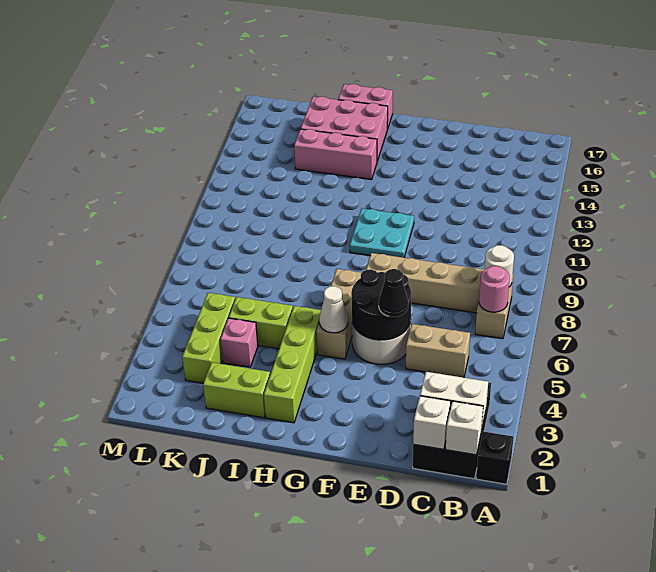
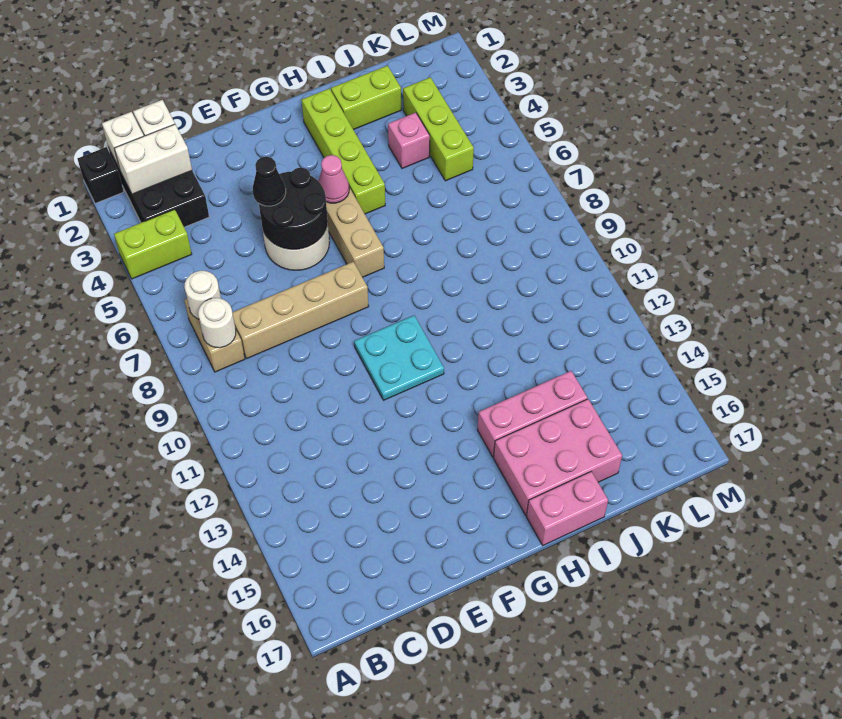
pink round brick B7 level 2 -> white round brick B7 level 2
tan brick C5:D5 level 1 -> none
white cone G5 level 2 -> pink cone G5 level 2
lime brick I5:J5 level 1 -> lime brick A4:B4 level 1

